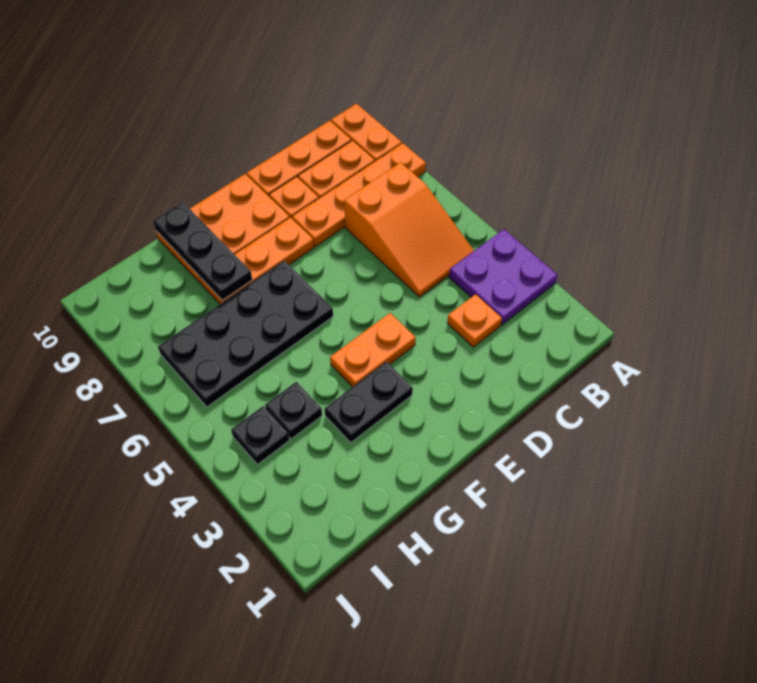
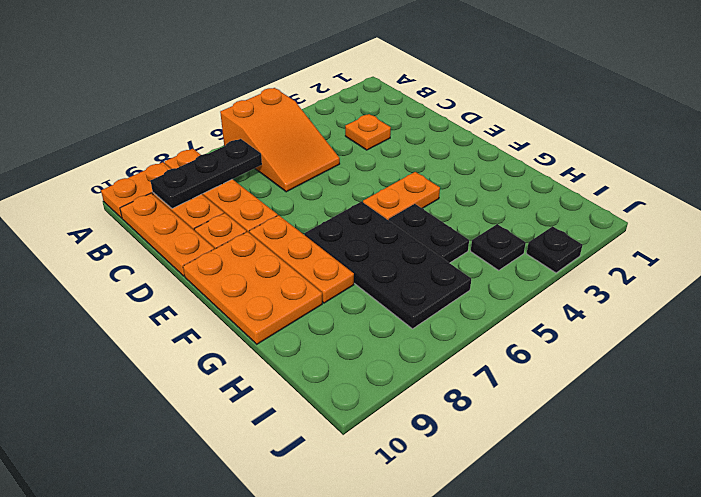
purple plate A3:B4 level 1 -> none
orange slope B5:C7 level 1 top 7 -> orange slope A5:C6 level 1 top A
orange plate E4:F4 level 1 -> orange plate F4:F5 level 1
black plate F3:G3 level 1 -> black plate G5:H5 level 1
black plate G8:G10 level 2 -> black plate B7:B9 level 2
black plate H4 level 1 -> black plate J3 level 1

